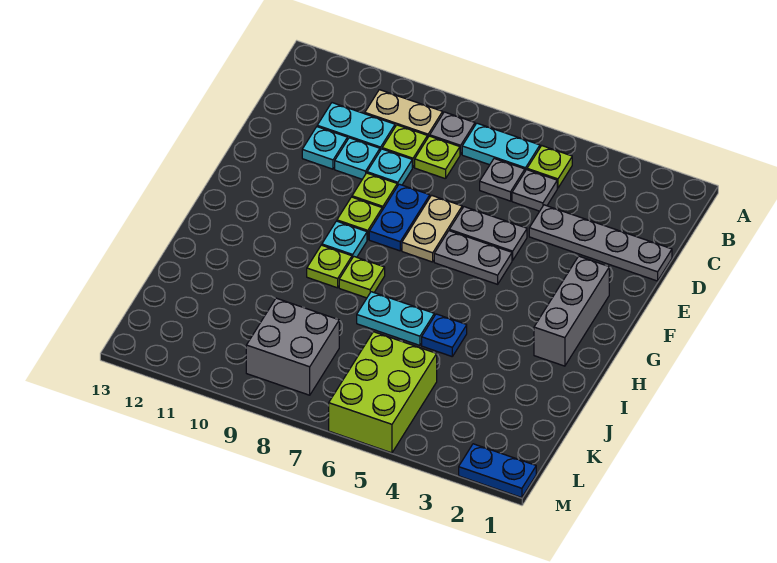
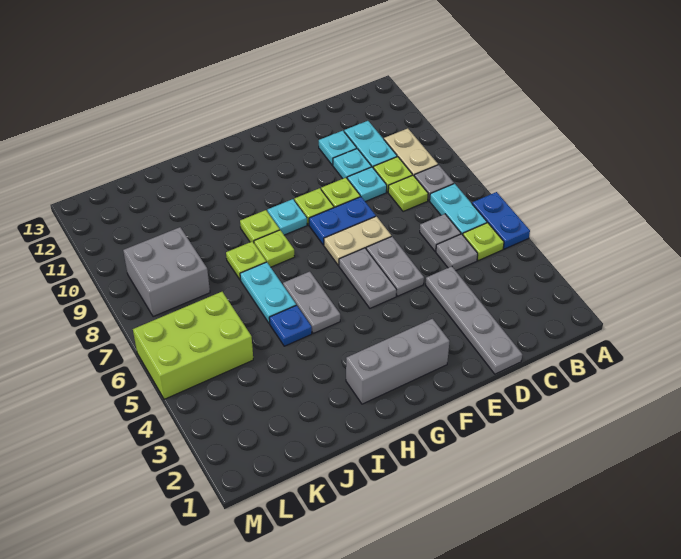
none -> grey plate H5:H6 level 1
none -> lime plate I8 level 1
blue plate M1:M2 level 1 -> blue plate A5:A6 level 1

